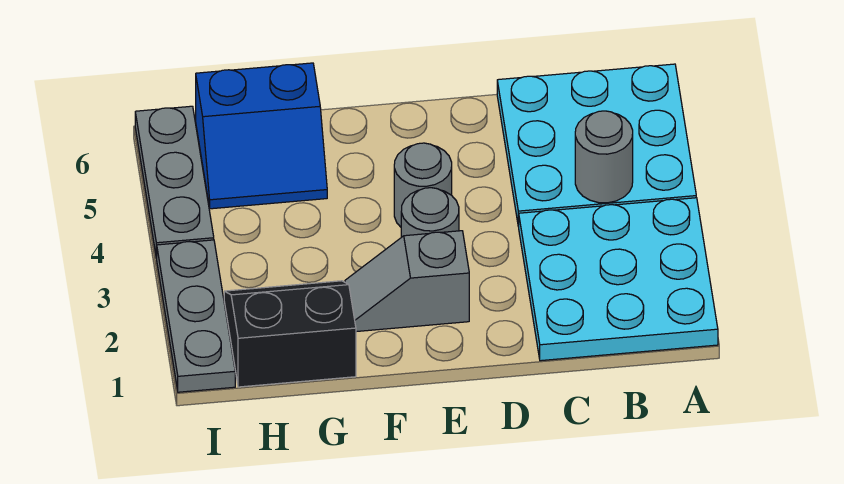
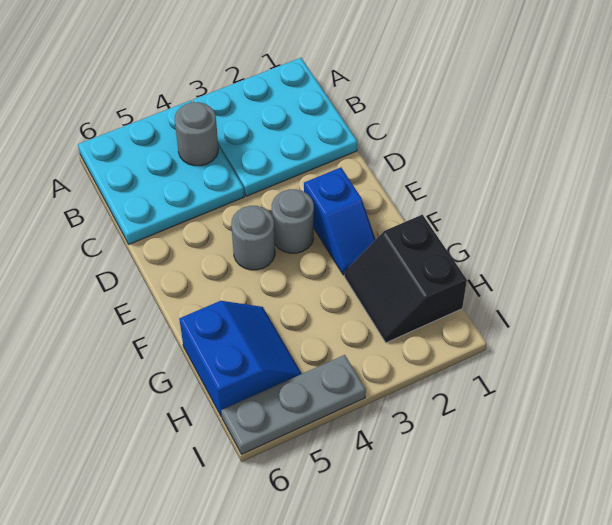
grey slope E2:F2 level 1 top E -> blue slope E2:F2 level 1 top E
grey plate I1:I3 level 1 -> none

